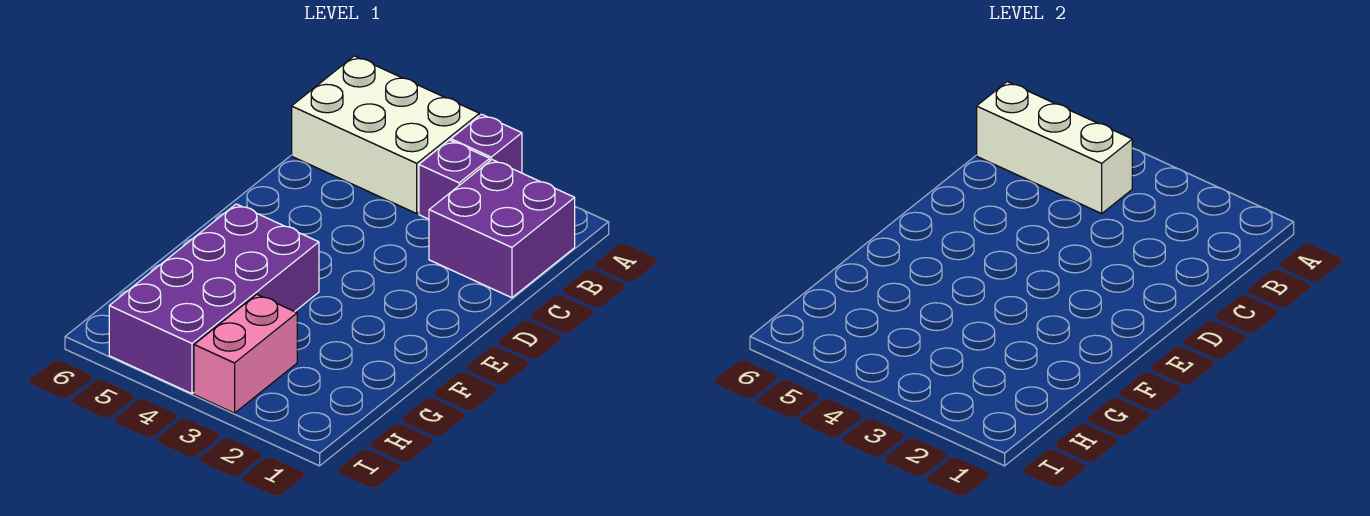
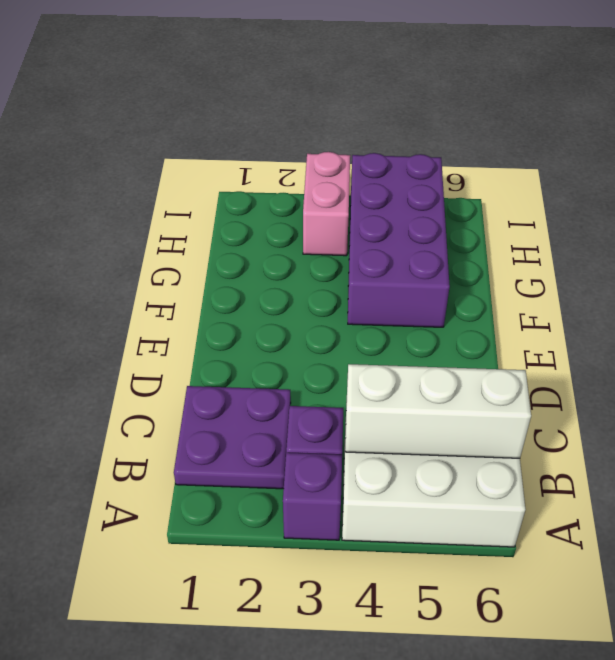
purple brick B1:C2 level 1 -> purple plate B1:C2 level 1

